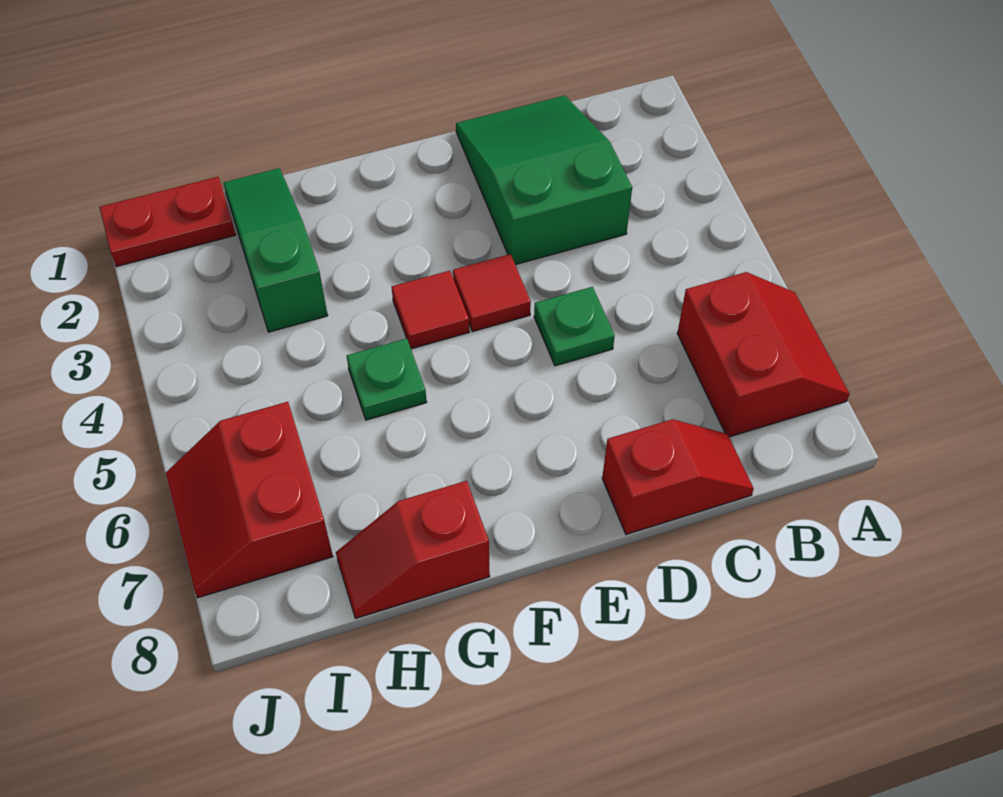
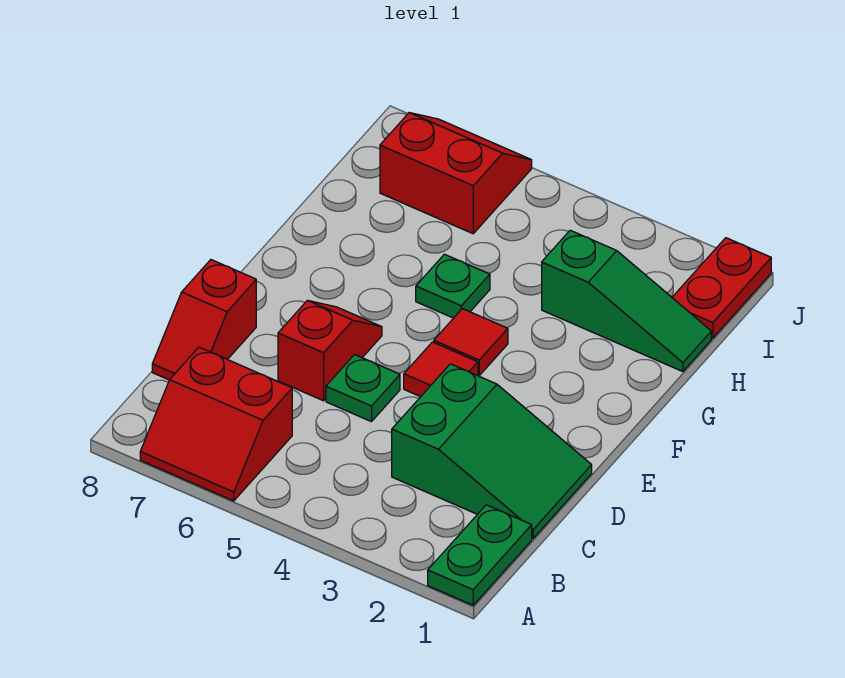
none -> green plate A1:B1 level 1
red slope G8:H8 level 1 top G -> red slope D6:E6 level 1 top D

